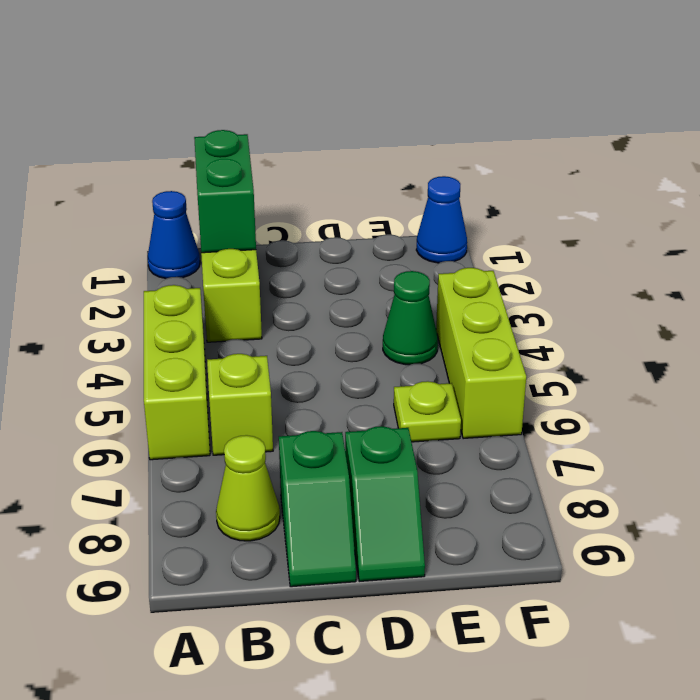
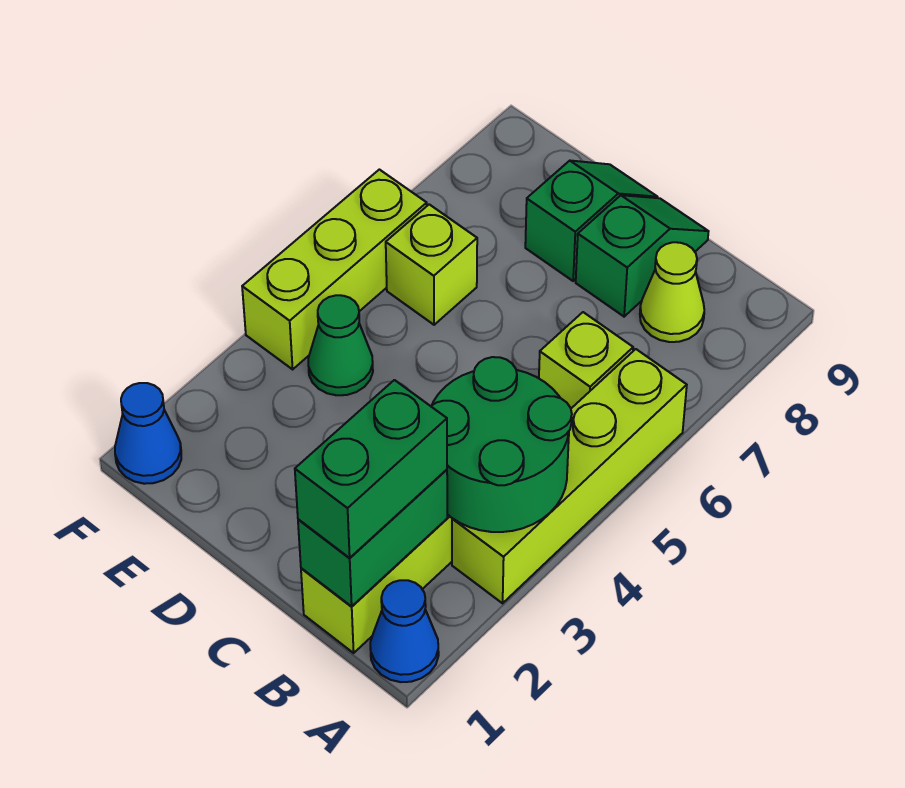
none -> green round brick A3:B4 level 2
lime brick A4:A6 level 1 -> lime brick A3:A6 level 1
none -> green brick B1:B2 level 3
lime plate E6 level 1 -> lime brick E6 level 1

